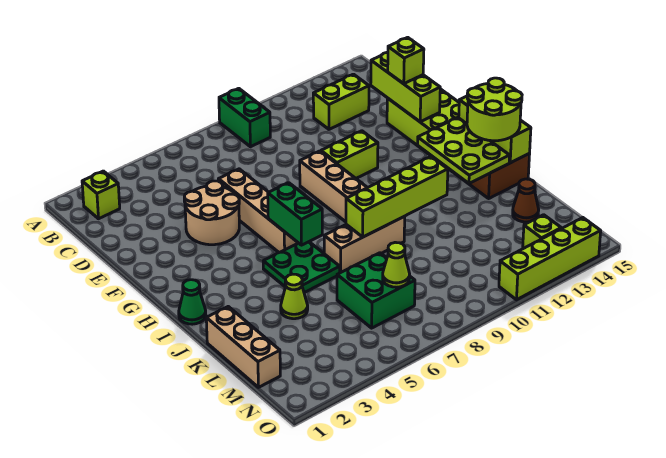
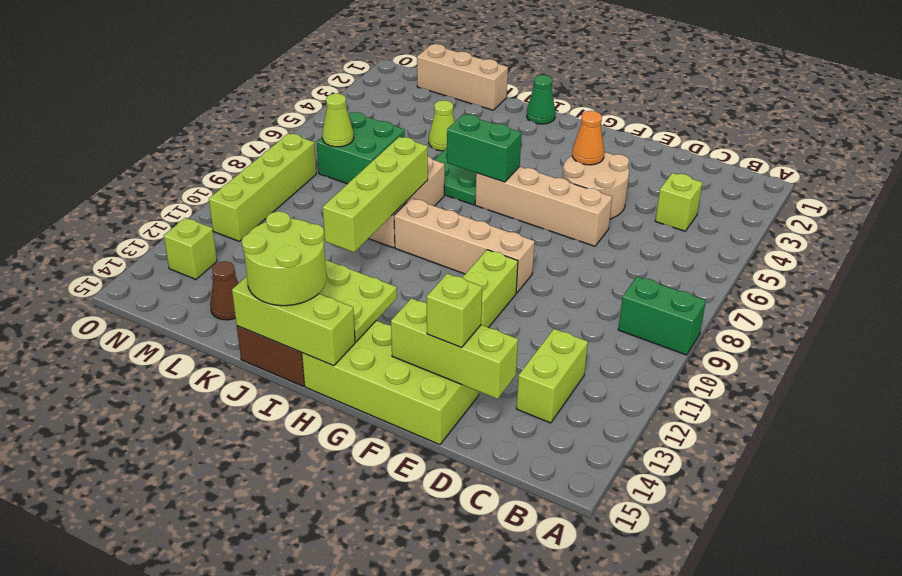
lime brick B2 level 1 -> lime brick C4 level 1
none -> orange cone F4 level 2
lime brick O11:O14 level 1 -> lime brick N8:N11 level 1

